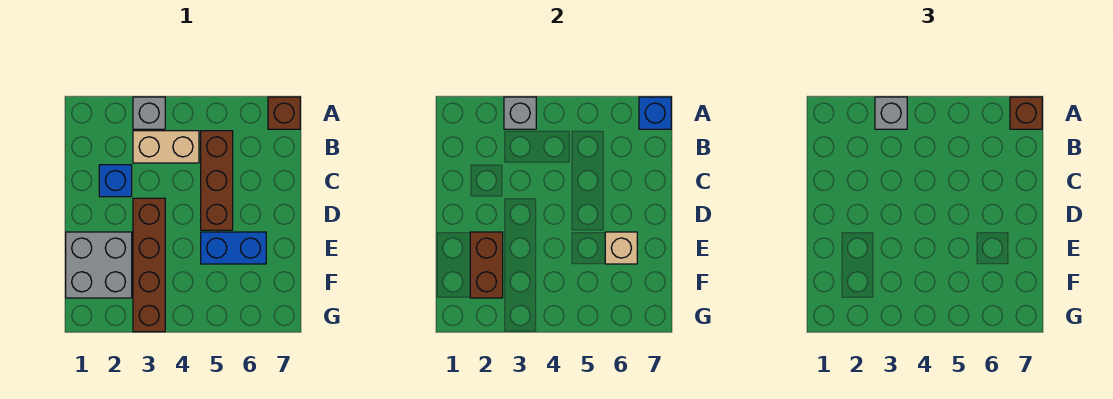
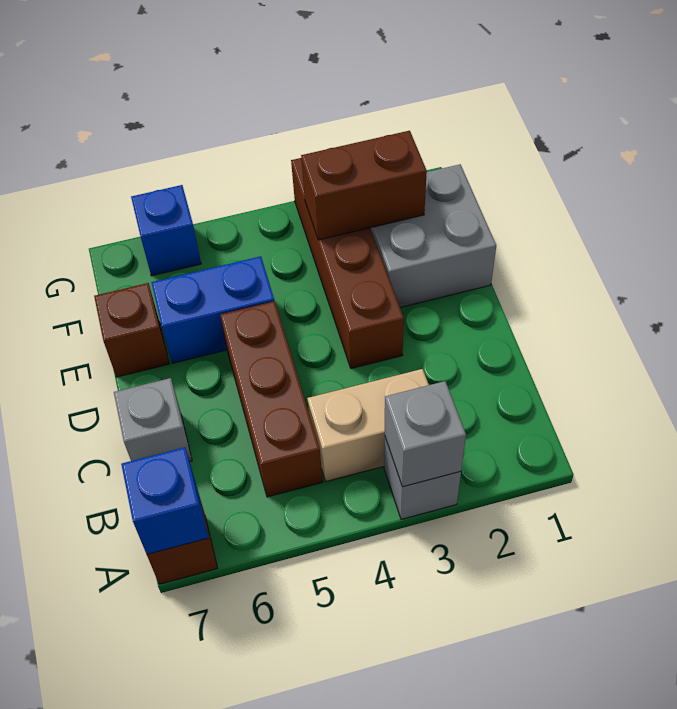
grey brick A3 level 3 -> grey brick C7 level 1
brown brick A7 level 3 -> brown brick E7 level 1
blue brick C2 level 1 -> blue brick G6 level 1
brown brick E2:F2 level 2 -> brown brick F2:F3 level 2
tan brick E6 level 2 -> none

